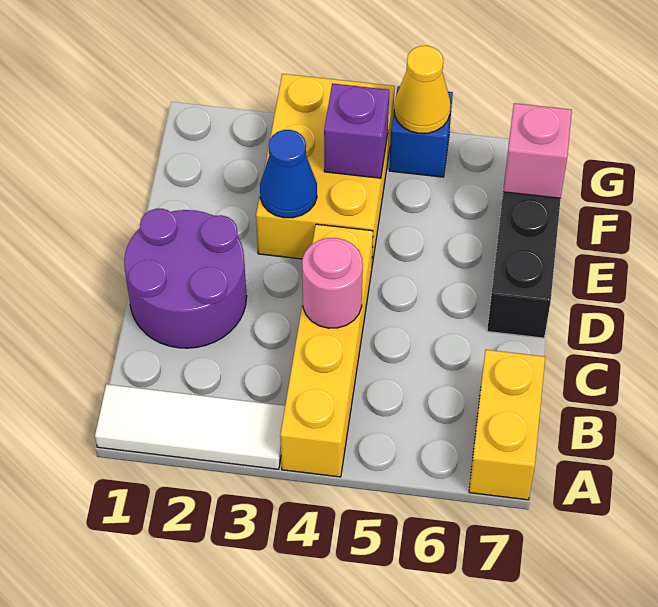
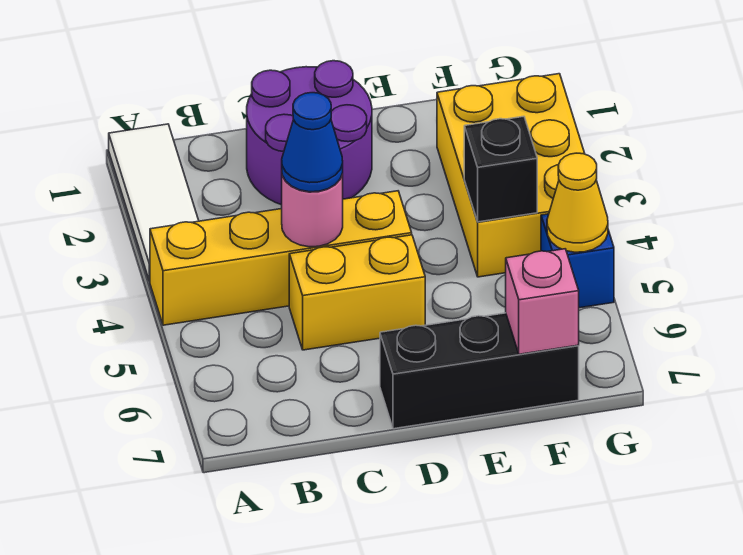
yellow brick A7:B7 level 1 -> yellow brick C5:D5 level 1
yellow brick E3:G4 level 1 -> yellow brick F2:G4 level 1
blue cone E3 level 2 -> blue cone C4 level 3
purple brick F4 level 2 -> black brick F4 level 2

